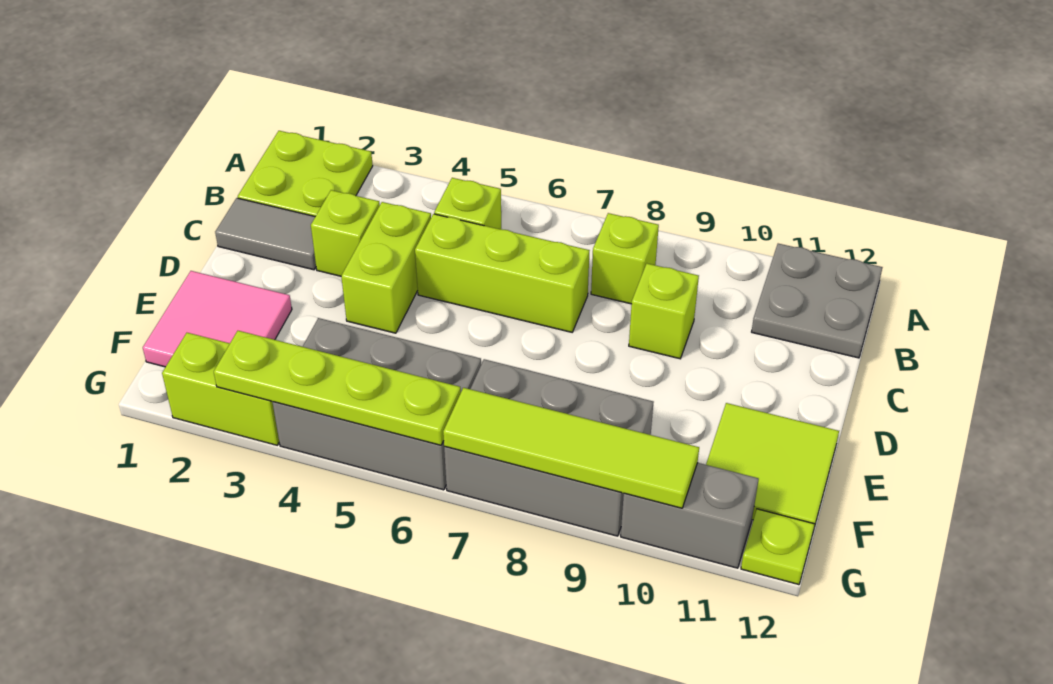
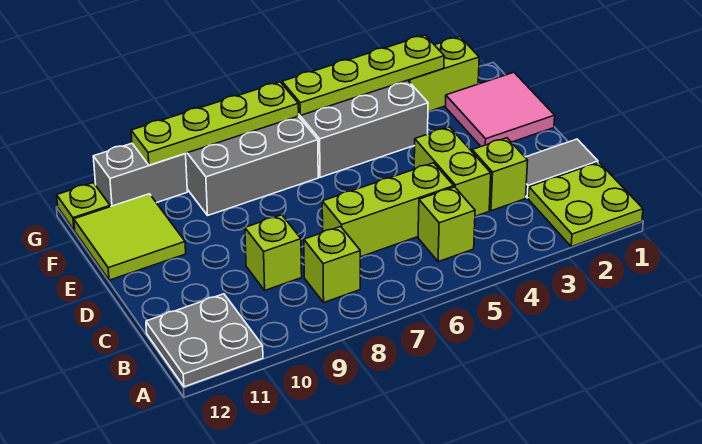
lime tile G7:G10 level 2 -> lime plate G7:G10 level 2

